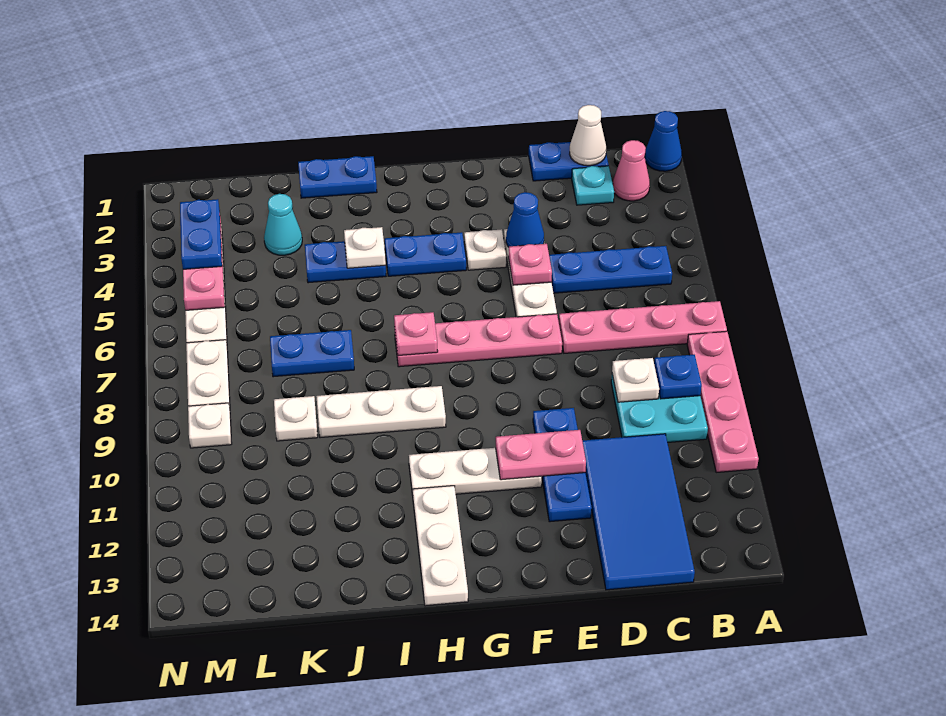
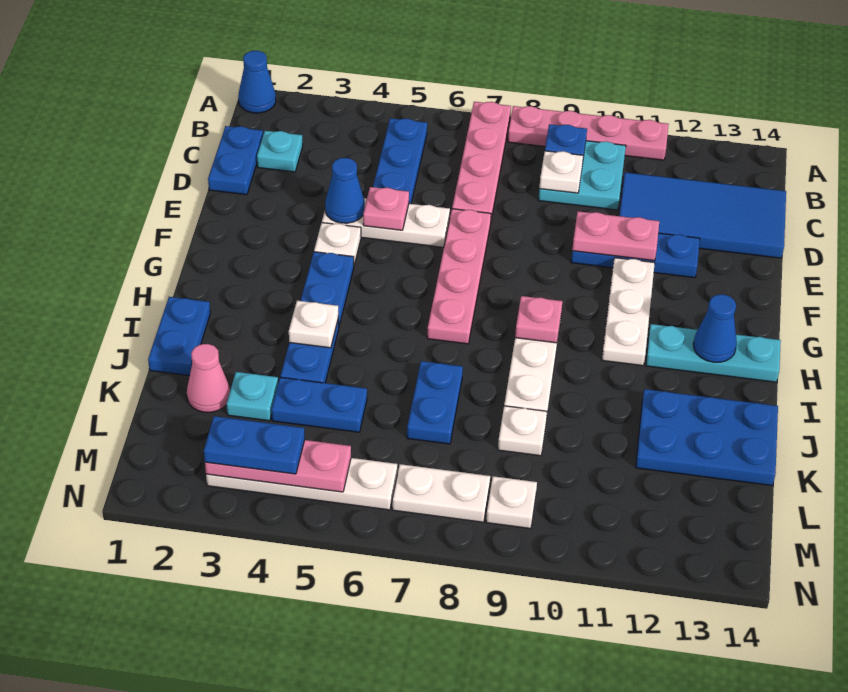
pink cone B2 level 1 -> pink cone K2 level 1
white cone C1 level 2 -> none
pink plate E11:F11 level 2 -> pink plate E10:E11 level 2
pink plate H7 level 2 -> pink plate H9 level 2
white plate H12:H14 level 1 -> cyan plate H12:H14 level 1
none -> blue cone H13 level 2
none -> blue plate J12:K14 level 1
cyan cone K3 level 1 -> cyan plate K3 level 1
none -> blue plate K4:K5 level 1

